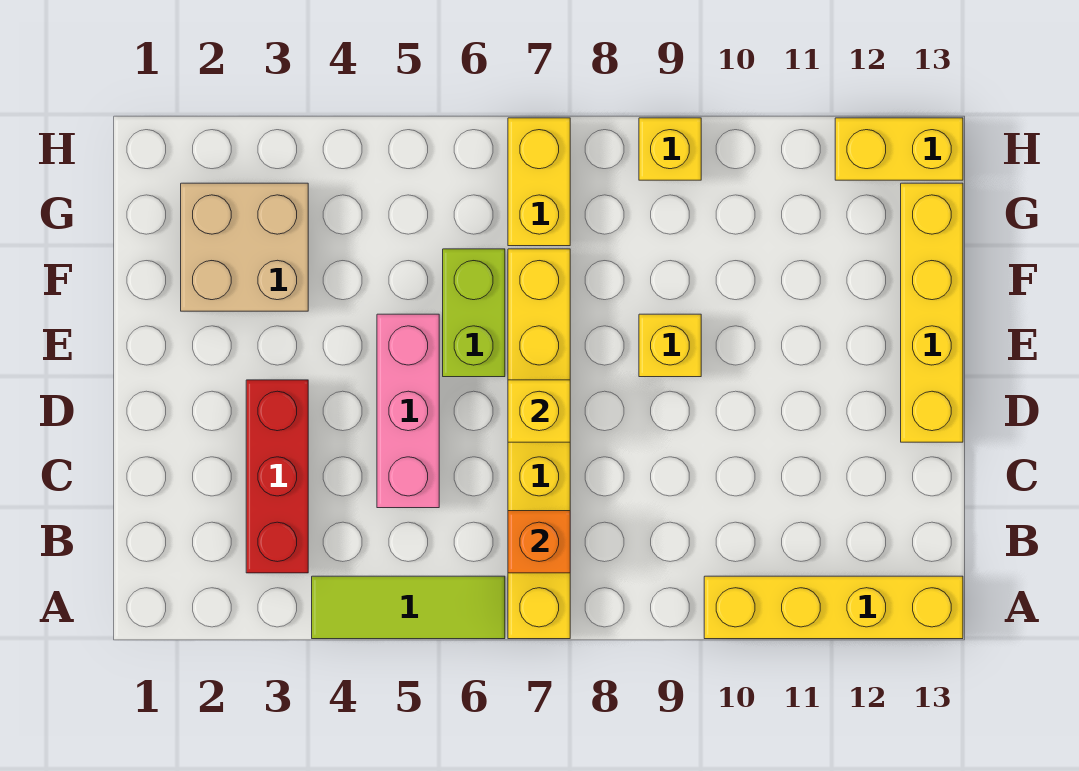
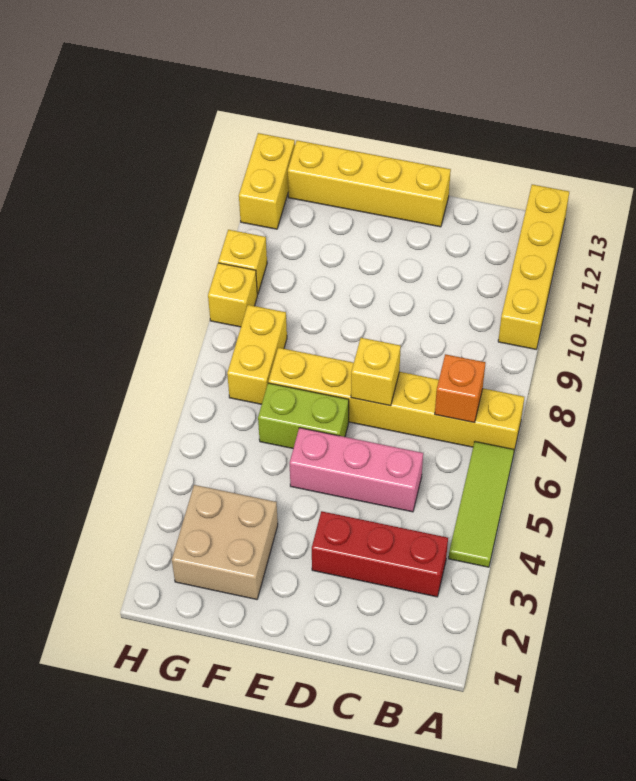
yellow brick E9 level 1 -> yellow brick H10 level 1
yellow brick G7:H7 level 1 -> yellow brick G7:G8 level 1

